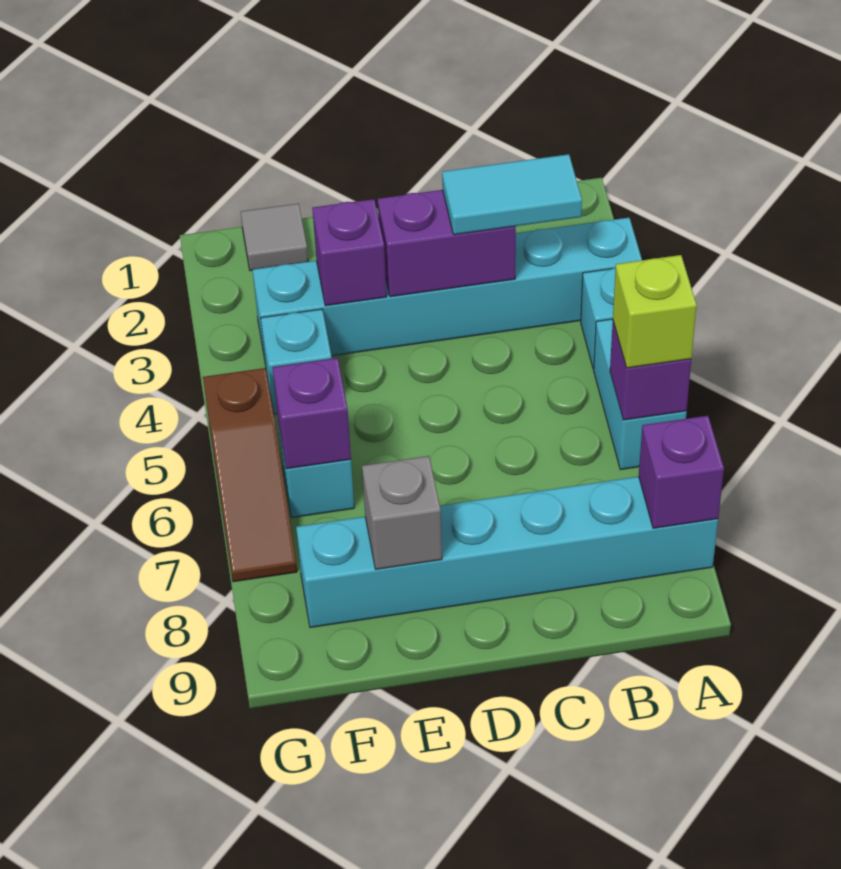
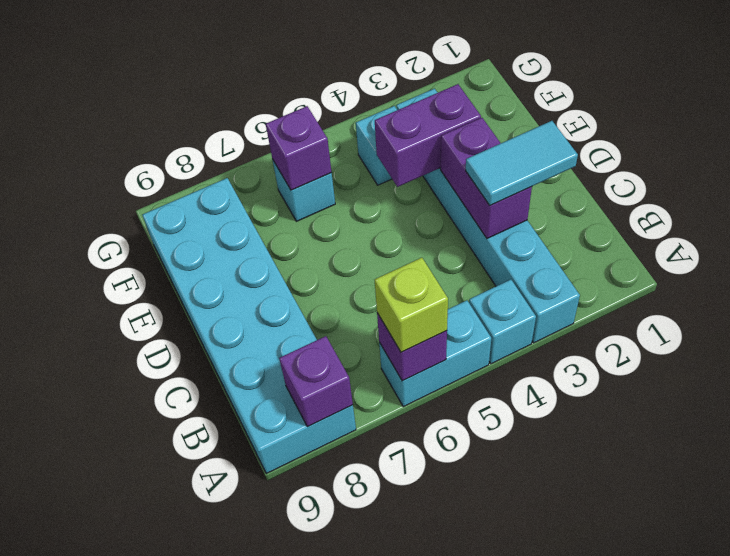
cyan brick A8:F8 level 1 -> cyan brick A8:F9 level 1
cyan tile B3:C3 level 3 -> cyan tile C2:C3 level 3
purple brick E3 level 2 -> purple brick E3:E4 level 2
grey brick E8 level 2 -> none
grey tile F1 level 1 -> none
brown slope G5:G7 level 1 top 5 -> none

